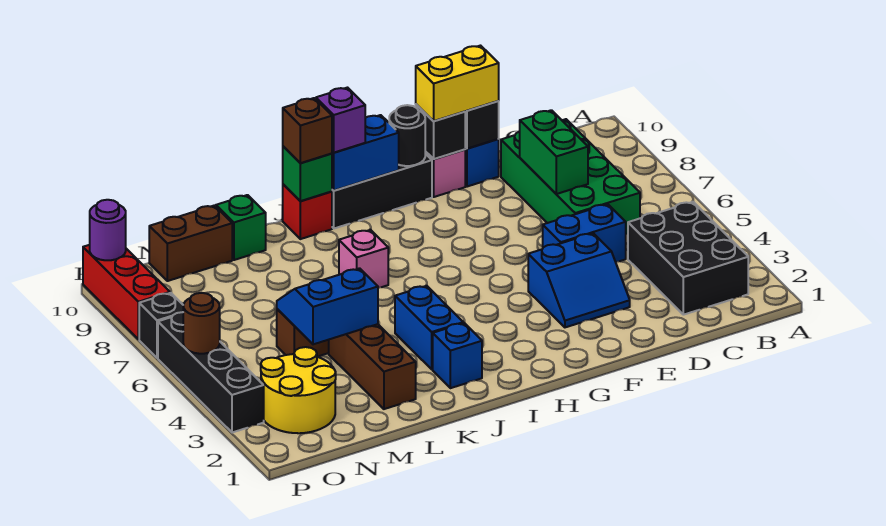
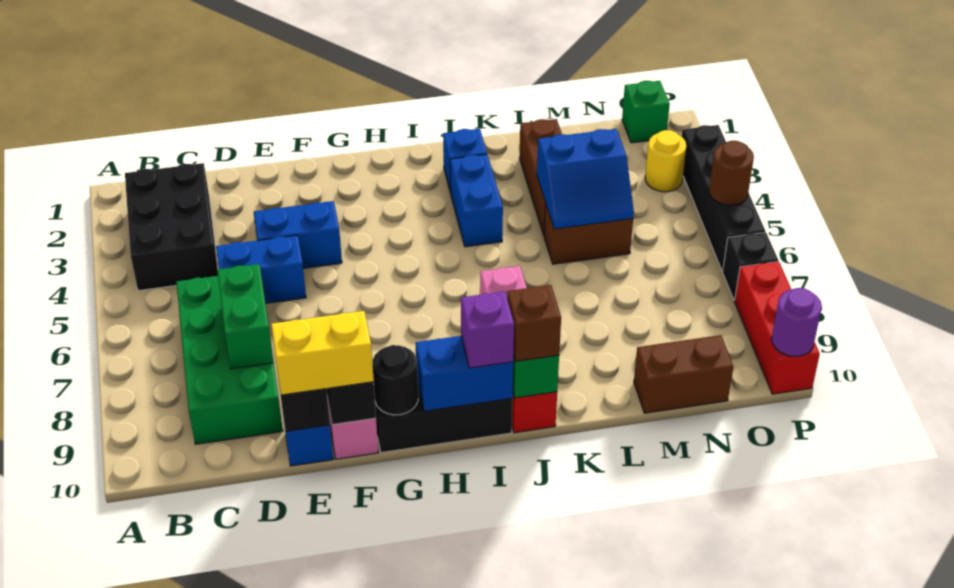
green brick L10 level 1 -> green brick O1 level 1
yellow round brick N2:O3 level 1 -> yellow round brick O3 level 1

